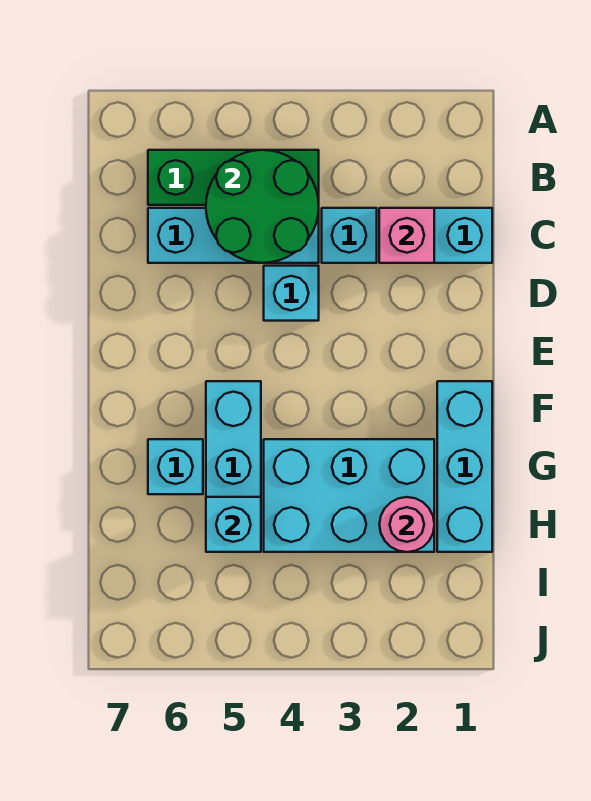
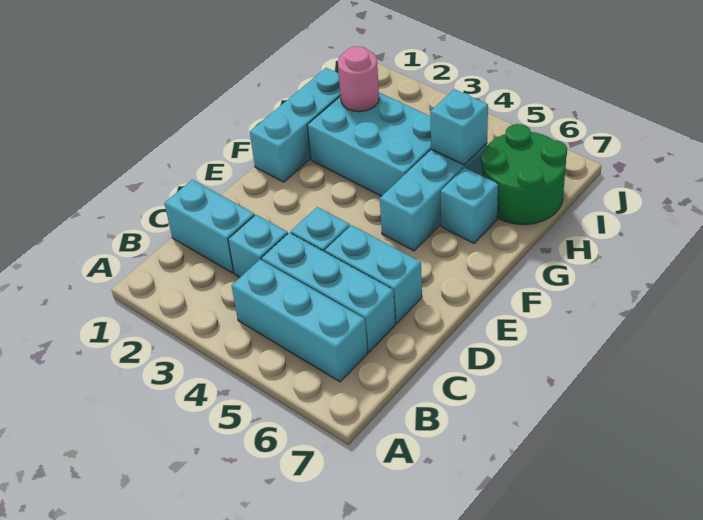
green brick B4:B6 level 1 -> cyan brick B4:B6 level 1
green round brick B4:C5 level 2 -> green round brick H6:I7 level 1
pink brick C2 level 2 -> none
none -> cyan brick D5:D6 level 1

